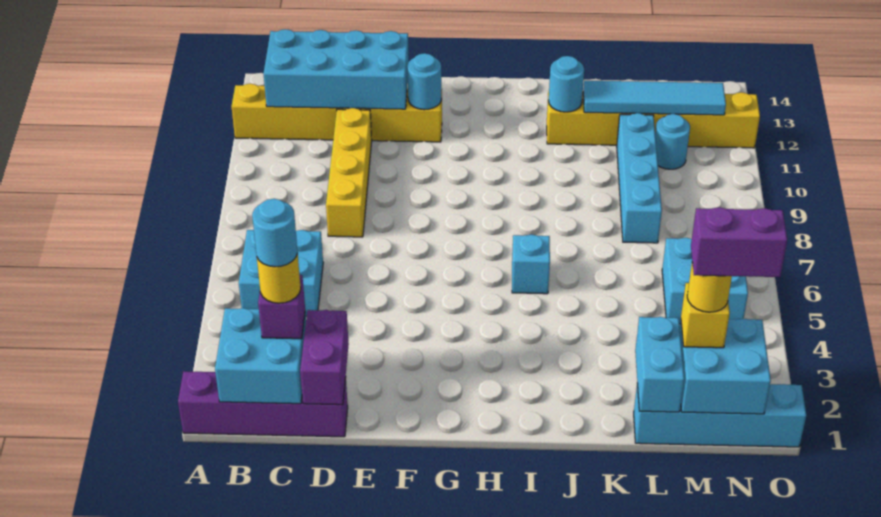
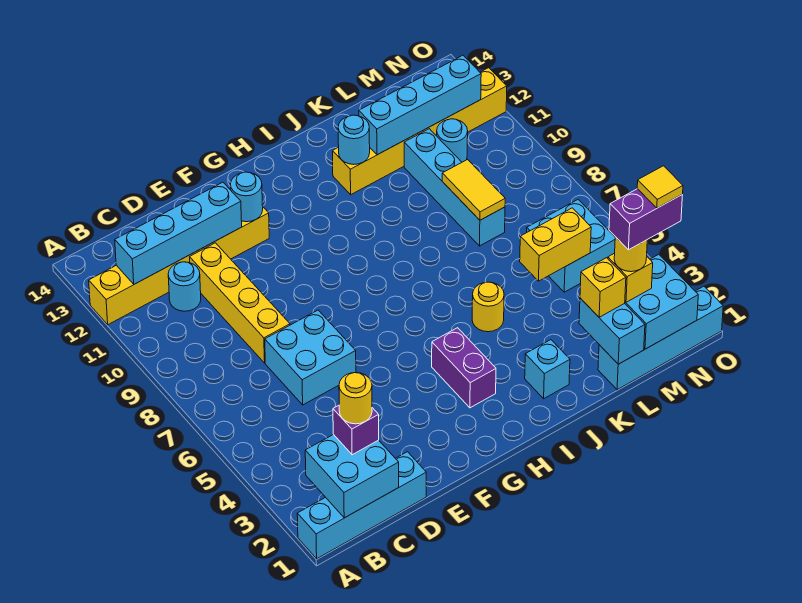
purple brick A1:D1 level 1 -> cyan brick A1:D1 level 1
cyan brick B5:C6 level 1 -> cyan brick D6:E7 level 1
cyan brick B12:E13 level 2 -> cyan brick B12:E12 level 2
cyan round brick C2 level 5 -> cyan round brick C11 level 1
purple brick D1:D2 level 2 -> purple brick H3:H4 level 1
cyan brick I6 level 1 -> cyan brick J2 level 1
none -> yellow round brick J5 level 1
cyan tile K12:N12 level 2 -> cyan brick K12:N12 level 2
none -> yellow brick L2 level 3
none -> yellow brick L5:M5 level 2
none -> yellow tile L8:L9 level 2
none -> yellow tile N2 level 6

